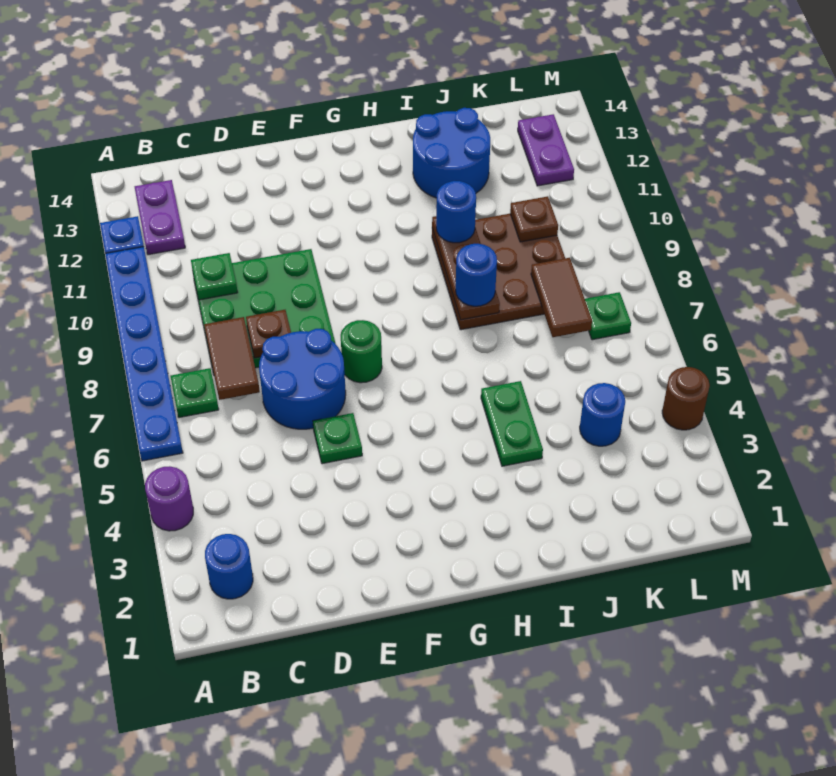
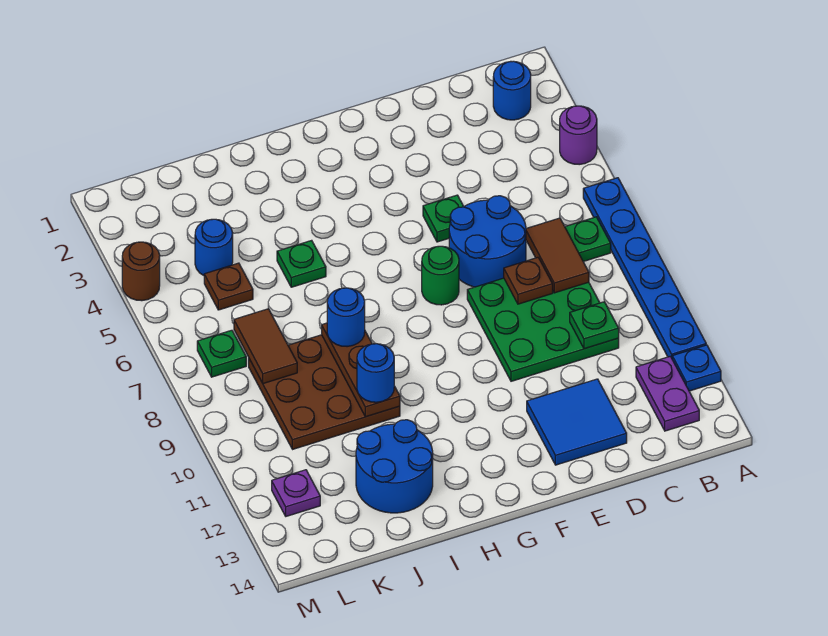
none -> blue tile D12:E13 level 1
green plate I4:I5 level 1 -> green plate I5 level 1
brown plate K10 level 2 -> brown plate K5 level 1
purple plate L12:L13 level 1 -> purple plate L12 level 1

